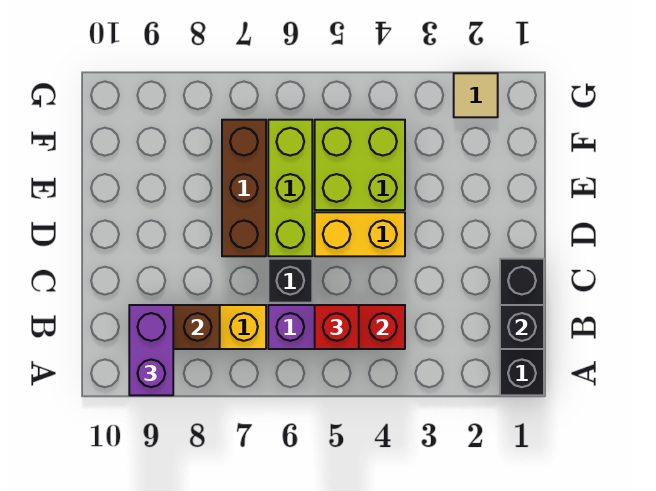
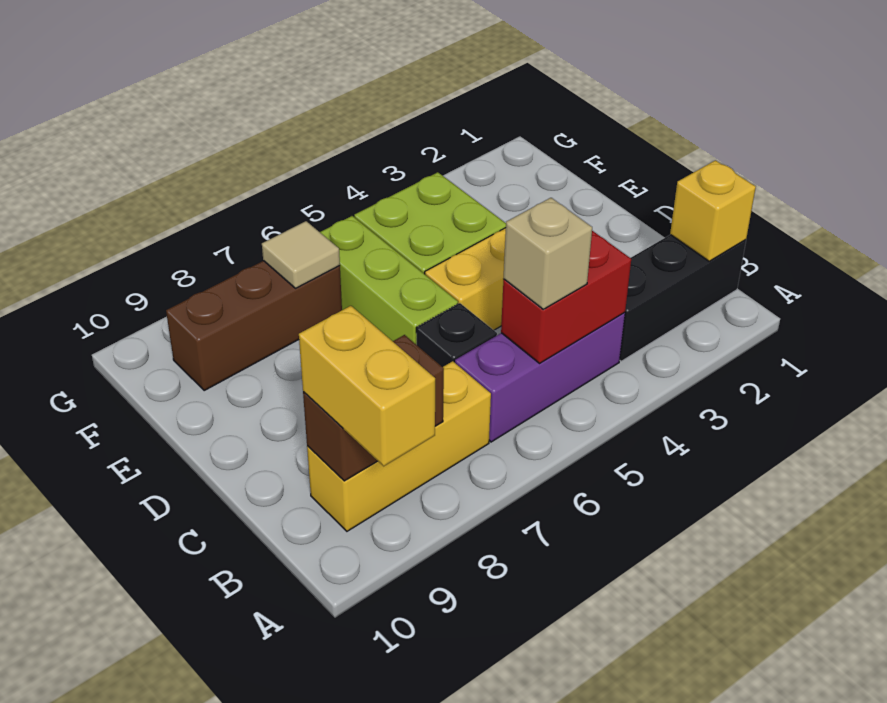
black brick A1:C1 level 1 -> black brick B1:B3 level 1
purple brick A9:B9 level 3 -> yellow brick A9:B9 level 3
black brick B1 level 2 -> yellow brick B1 level 2
red brick B5 level 3 -> tan brick B5 level 3
brown brick D7:F7 level 1 -> brown brick F7:F9 level 1
tan tile G2 level 1 -> tan tile F7 level 2

